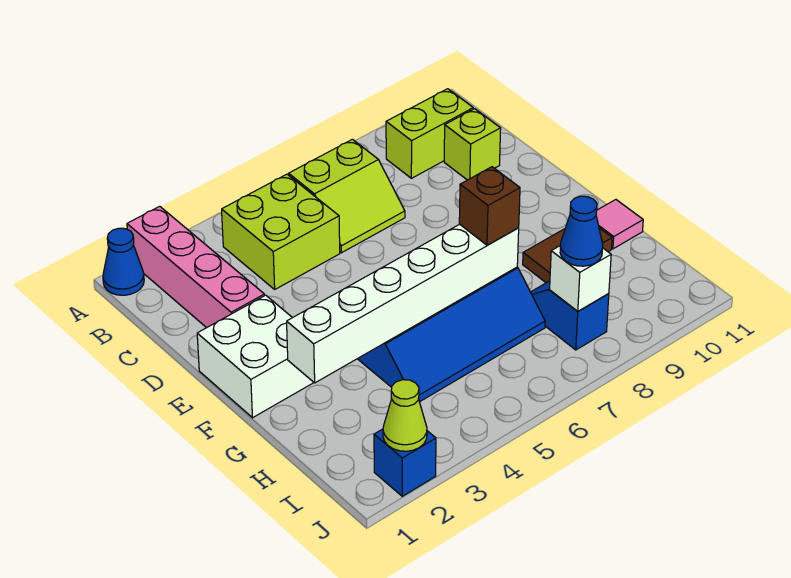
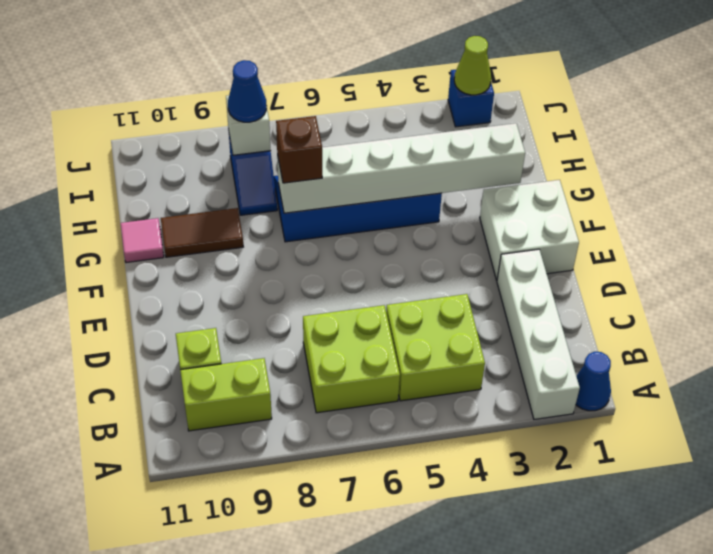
pink brick A2:D2 level 1 -> white brick A2:D2 level 1
lime slope B6:C7 level 1 top B -> lime brick B6:C7 level 1

